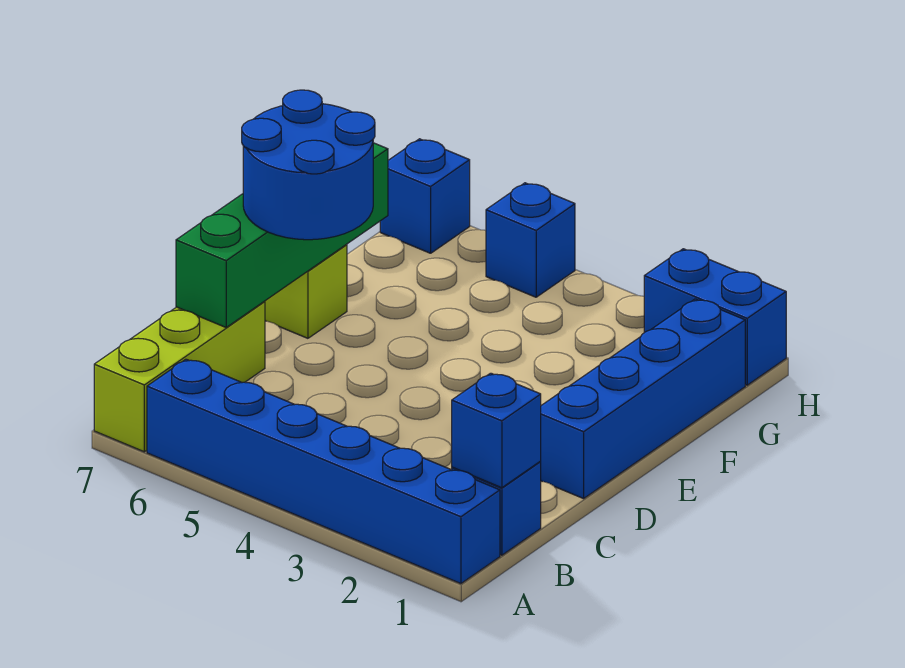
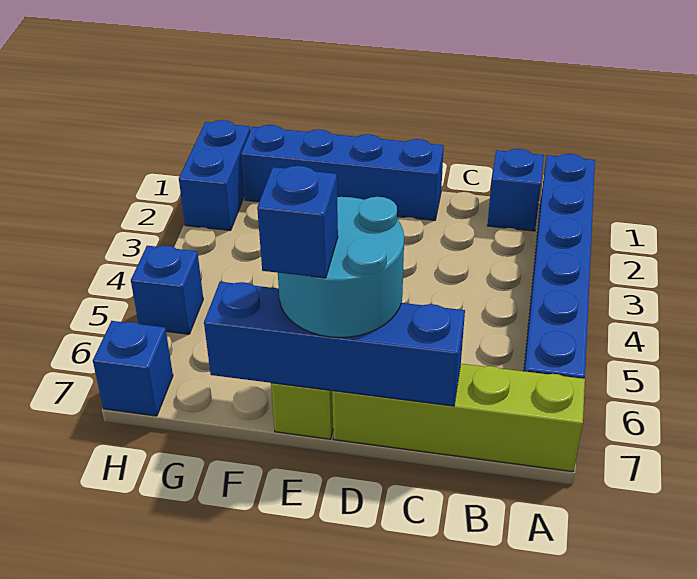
lime brick A7:C7 level 1 -> lime brick A7:D7 level 1
blue brick B1 level 2 -> blue brick E7 level 4
green brick C7:F7 level 2 -> blue brick C7:F7 level 2
blue round brick D6:E7 level 3 -> cyan round brick D6:E7 level 3

